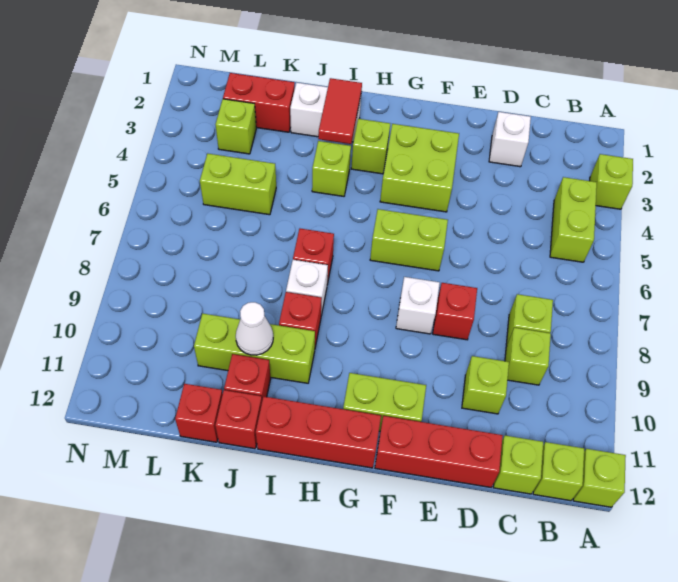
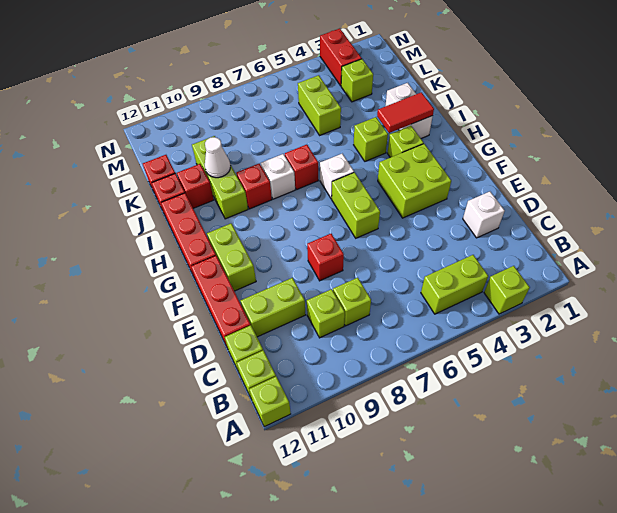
lime brick D10 level 1 -> lime brick D10:D11 level 1
white brick F8 level 1 -> white brick H6 level 1
red brick K2:L2 level 1 -> red brick M3:N3 level 1

